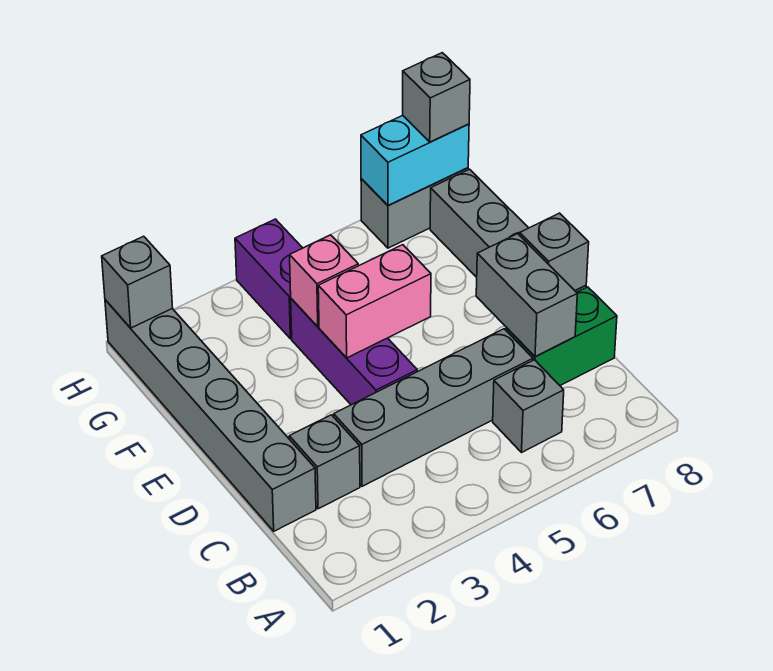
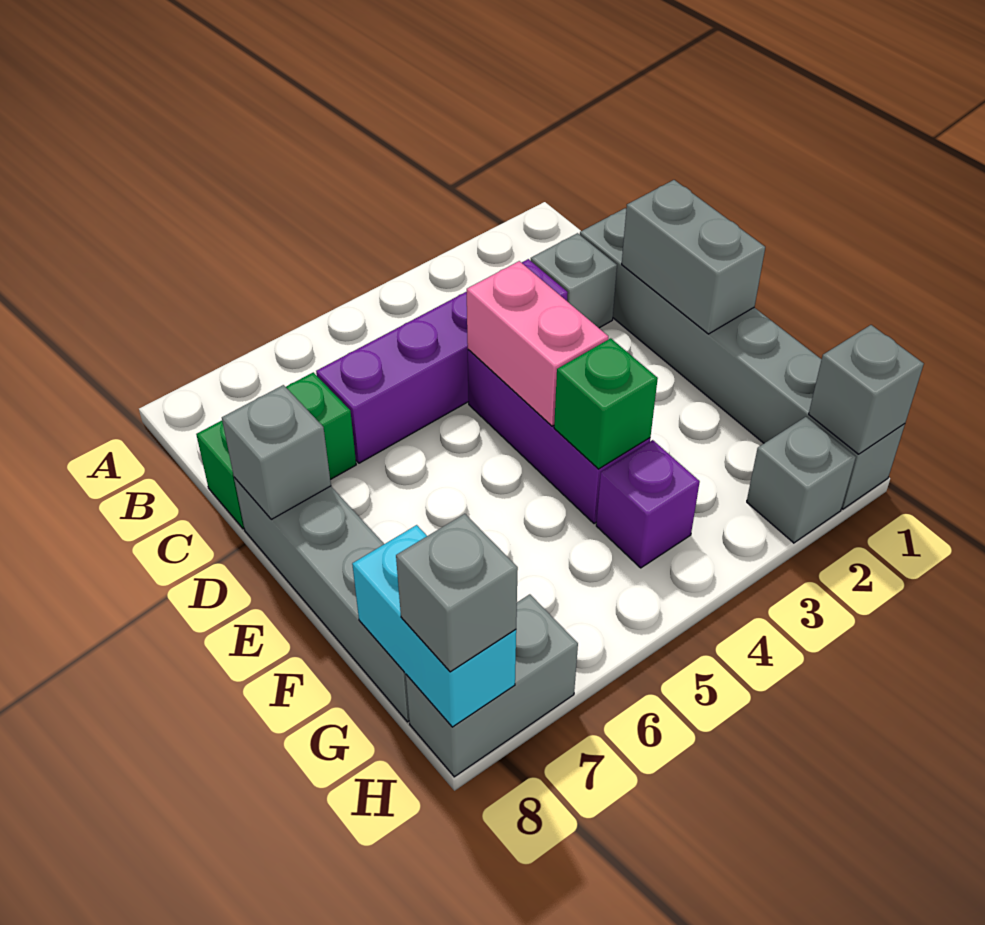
grey brick B6 level 1 -> grey brick H2 level 1
grey brick C3:C6 level 1 -> purple brick C3:C6 level 1
grey brick C7:D7 level 2 -> grey brick D1:E1 level 2
pink brick E4:E5 level 2 -> pink brick D4:E4 level 2
pink brick F4 level 2 -> green brick F4 level 2
purple brick G4:H4 level 1 -> purple brick G4 level 1
cyan brick H7:H8 level 2 -> cyan brick G8:H8 level 2

